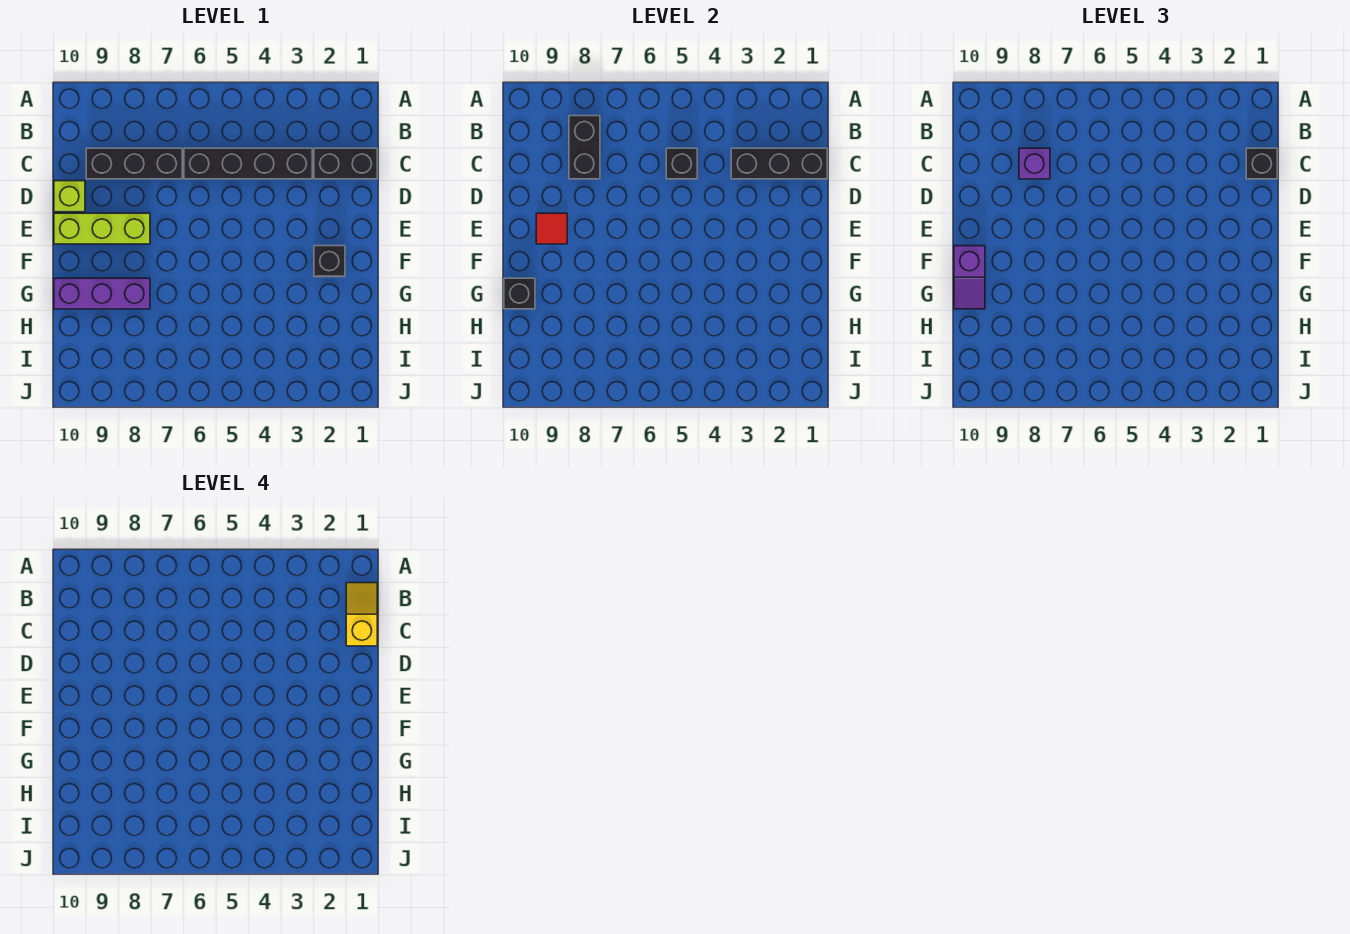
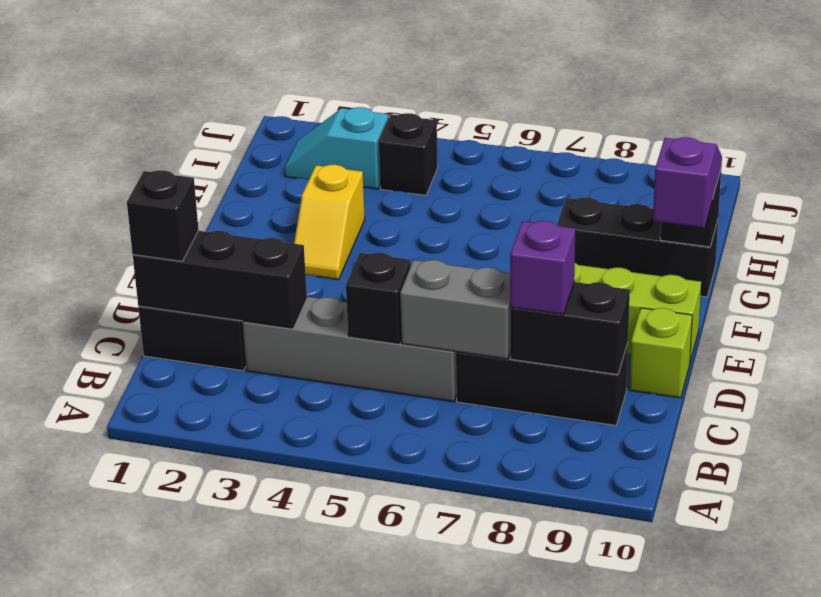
yellow slope B1:C1 level 4 top C -> yellow slope F3:G3 level 1 top G
black brick B8:C8 level 2 -> black brick C8:C9 level 2
black brick C3:C6 level 1 -> grey brick C3:C6 level 1
none -> grey brick C6:C7 level 2
red tile E9 level 2 -> none
black brick F2 level 1 -> black brick I4 level 1
purple brick G8:G10 level 1 -> black brick G8:G10 level 1
none -> cyan slope I2:I3 level 1 top 3

